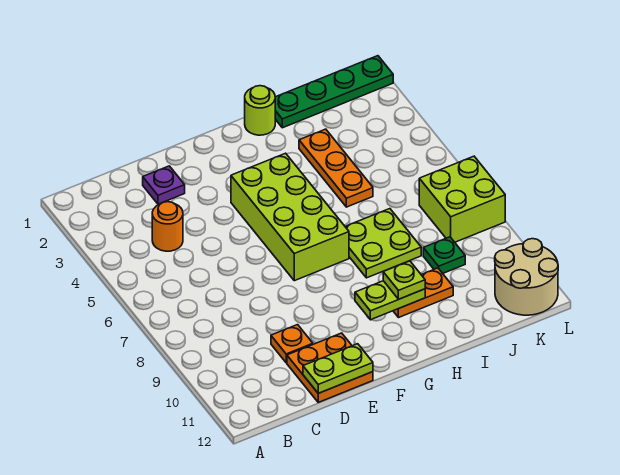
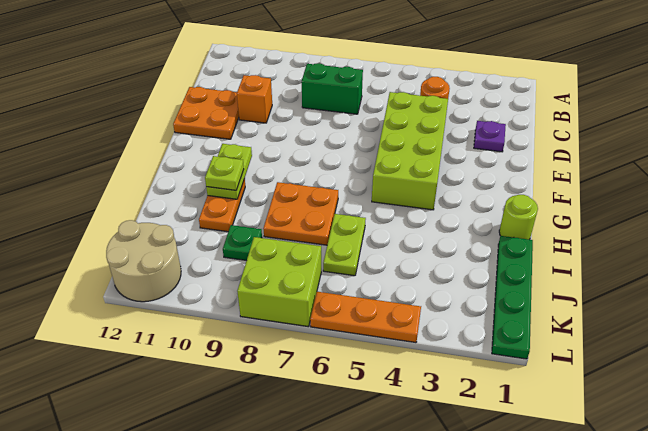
none -> green brick C7:C8 level 1
orange plate D10 level 1 -> orange brick D10 level 1
lime plate D12:E12 level 2 -> lime plate I6:J6 level 1
lime brick F4:G7 level 1 -> lime brick D4:G5 level 1
lime plate H7:I8 level 1 -> orange plate H7:I8 level 1
orange plate I3:I5 level 1 -> orange plate L4:L6 level 1

